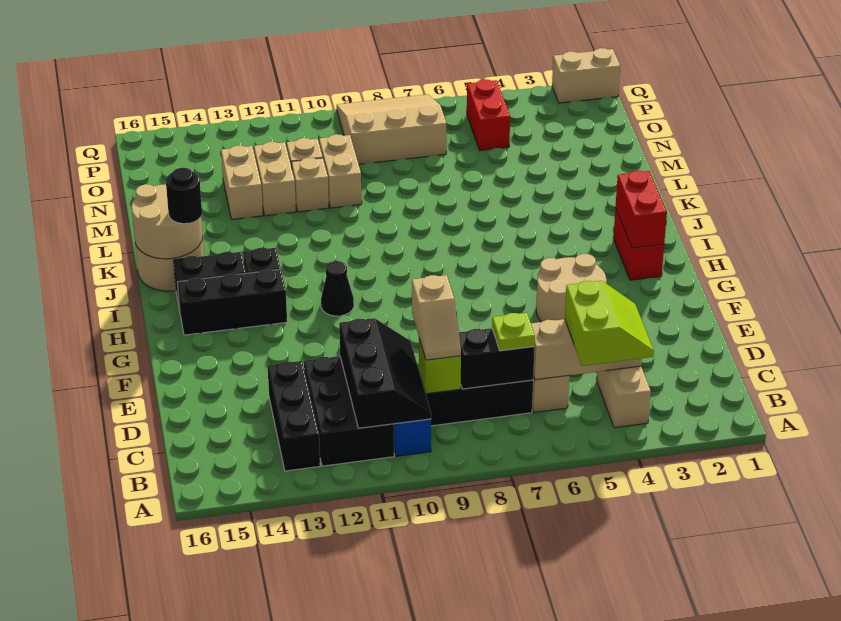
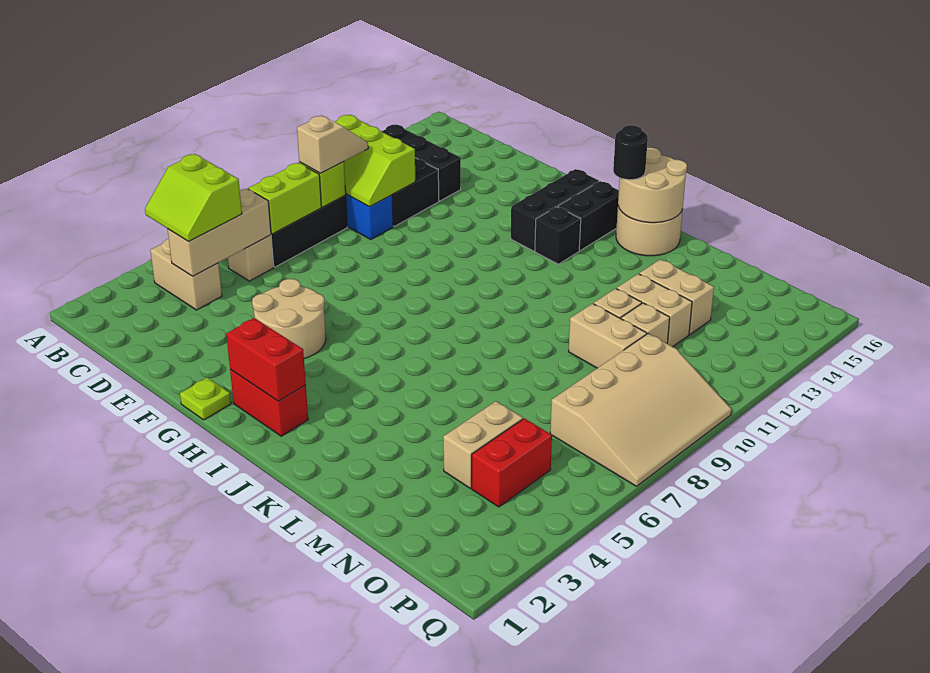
black slope B10:D11 level 2 top 11 -> lime slope B10:D11 level 2 top 11
black brick C7:C8 level 2 -> lime brick C7:C8 level 2
lime plate C7 level 3 -> lime plate G1 level 1
tan slope C9:D9 level 3 top D -> tan slope C9:C10 level 3 top 9
black cone H11 level 1 -> none
red brick O5:P5 level 1 -> red brick O4:O5 level 1
tan slope O7:Q9 level 1 top O -> tan slope O7:Q10 level 1 top O
tan brick Q1:Q2 level 1 -> tan brick N4:N5 level 1

